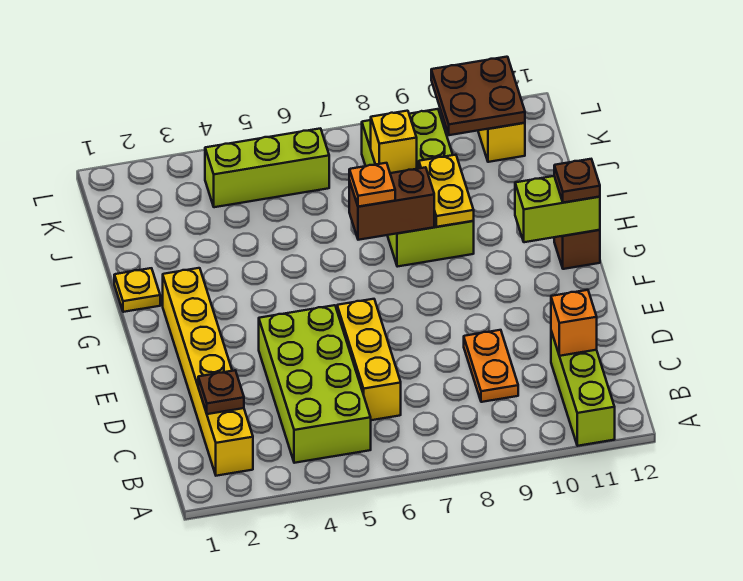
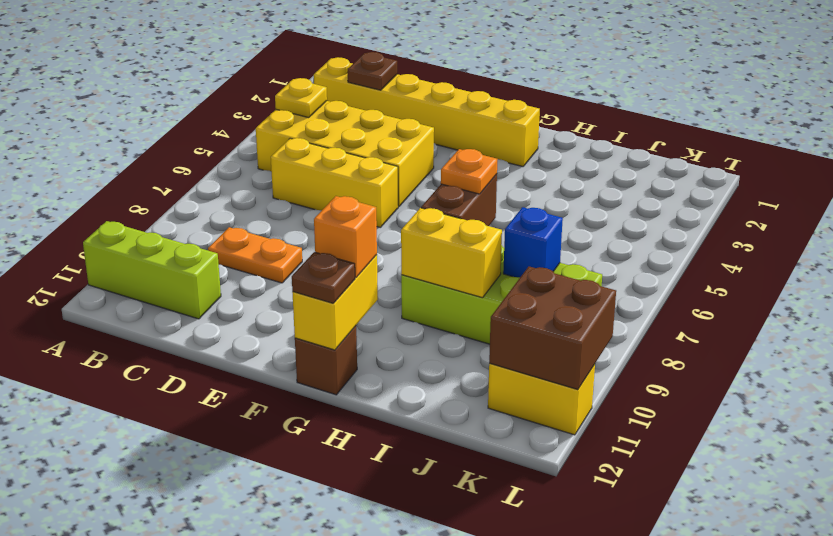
lime brick B4:E5 level 1 -> yellow brick B4:E5 level 1
orange brick C11 level 2 -> orange brick G11 level 3
lime brick G11:G12 level 2 -> yellow brick G11:G12 level 2
yellow plate H1 level 1 -> yellow plate B4 level 2
yellow plate H9:I9 level 2 -> yellow brick H9:I9 level 2
yellow brick J8 level 2 -> blue brick J8 level 2
lime brick K4:K6 level 1 -> none
brown plate K10:L11 level 2 -> brown brick K10:L11 level 2

